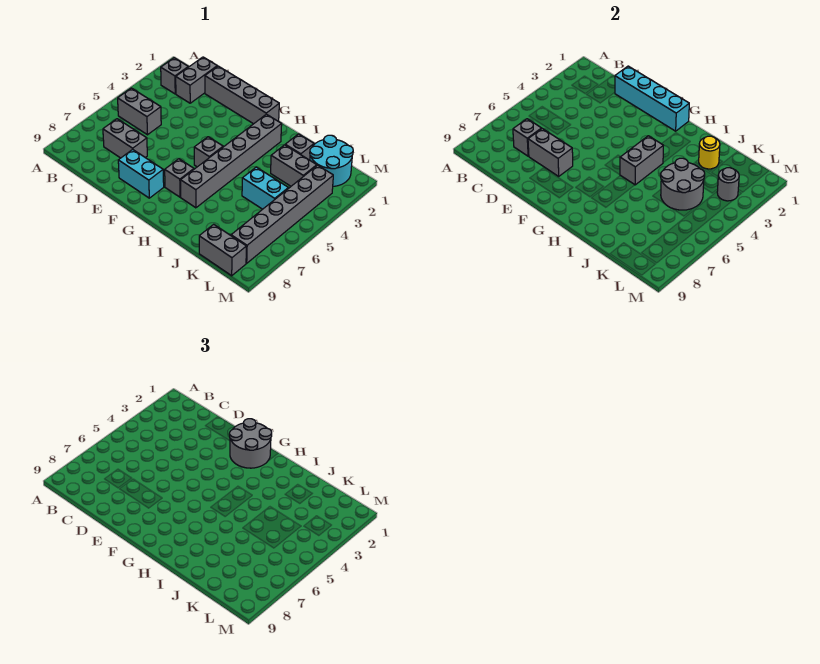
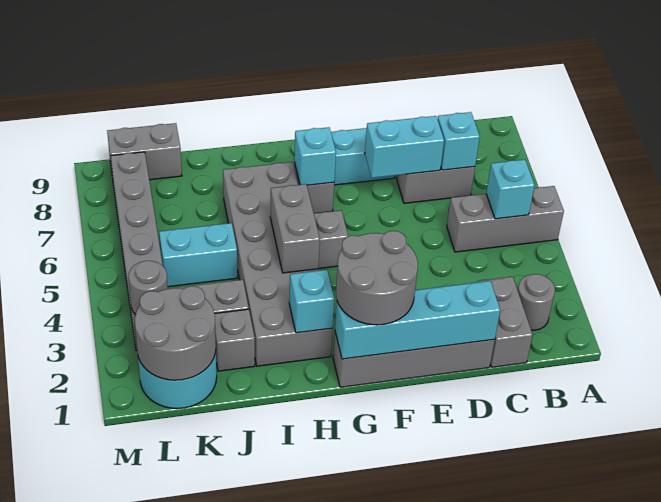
grey brick B2 level 1 -> grey round brick B2 level 1
grey brick B5:C5 level 1 -> grey brick A5:C5 level 1
none -> cyan brick B5 level 2
grey brick C7 level 2 -> cyan brick C7 level 2
grey brick D7:E7 level 2 -> cyan brick D7:E7 level 2
none -> cyan brick G7 level 2
grey brick H2:H7 level 1 -> grey brick H2:I7 level 1
none -> cyan brick H2 level 2
yellow round brick J2 level 2 -> none
grey round brick J4:K5 level 2 -> grey round brick K1:L2 level 2

